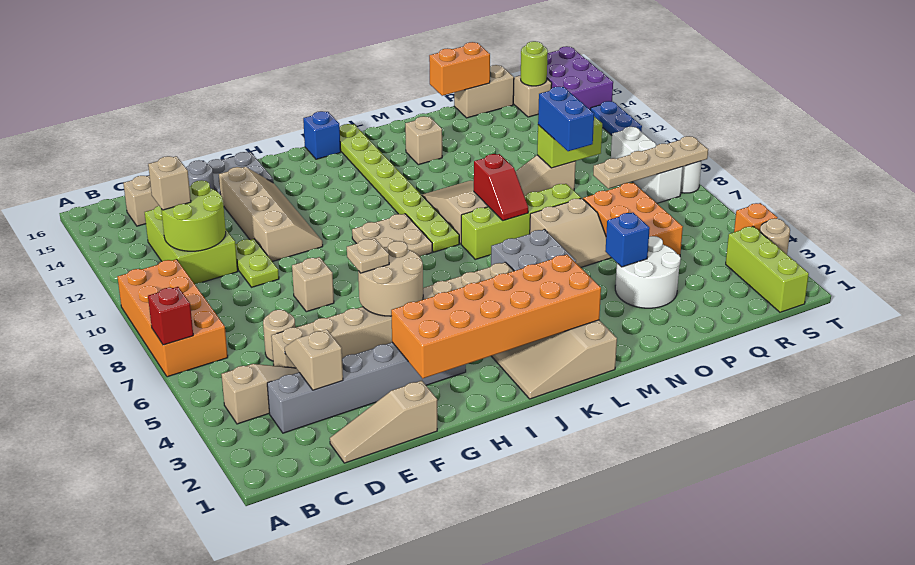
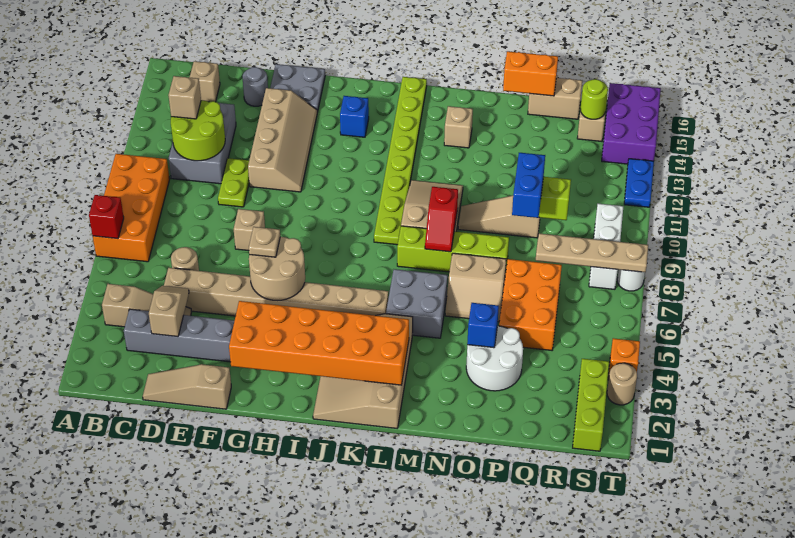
lime brick C11:D13 level 1 -> grey brick C11:D13 level 1
tan plate I9:J10 level 1 -> none
blue brick J16 level 1 -> blue brick I14 level 1

